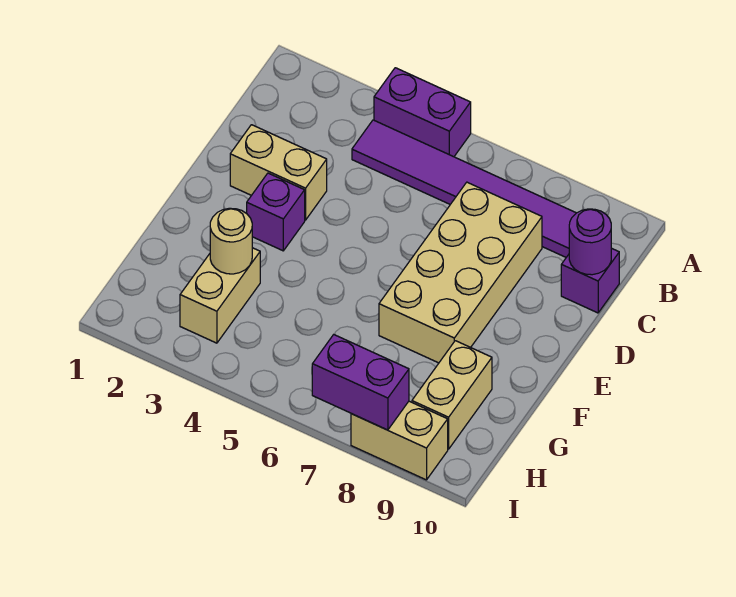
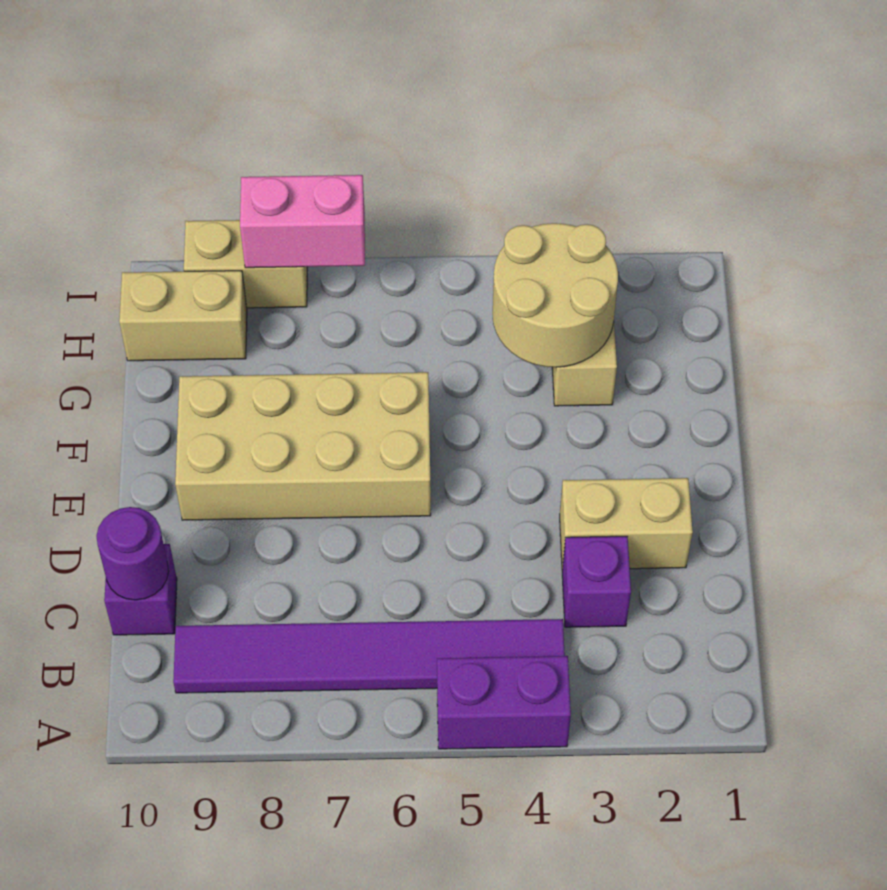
tan brick C7:F8 level 1 -> tan brick E6:F9 level 1
purple brick E3 level 1 -> purple brick C3 level 1
tan round brick G3 level 2 -> tan round brick G3:H4 level 2
tan brick G9:H9 level 1 -> tan brick H9:H10 level 1
purple brick I7:I8 level 2 -> pink brick I7:I8 level 2

